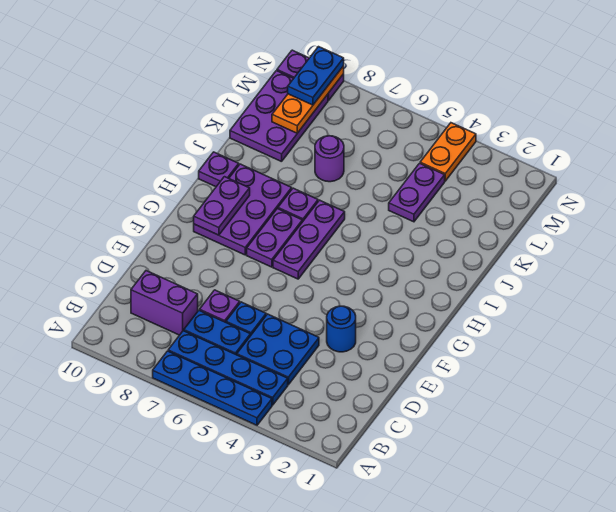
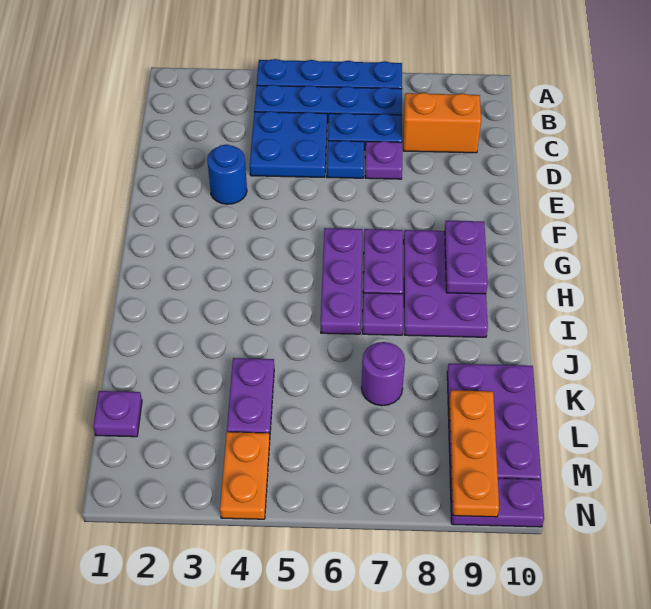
purple brick C8:C9 level 1 -> orange brick C8:C9 level 1
purple plate I10 level 1 -> purple plate L1 level 1
blue plate M9:N9 level 3 -> none

